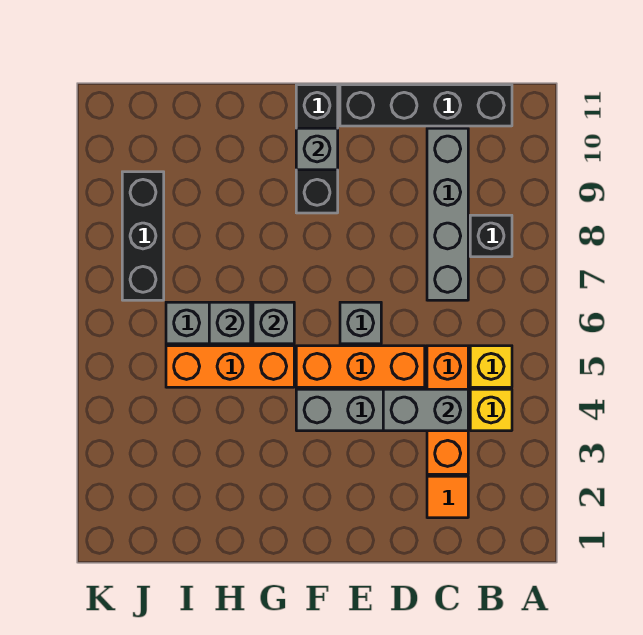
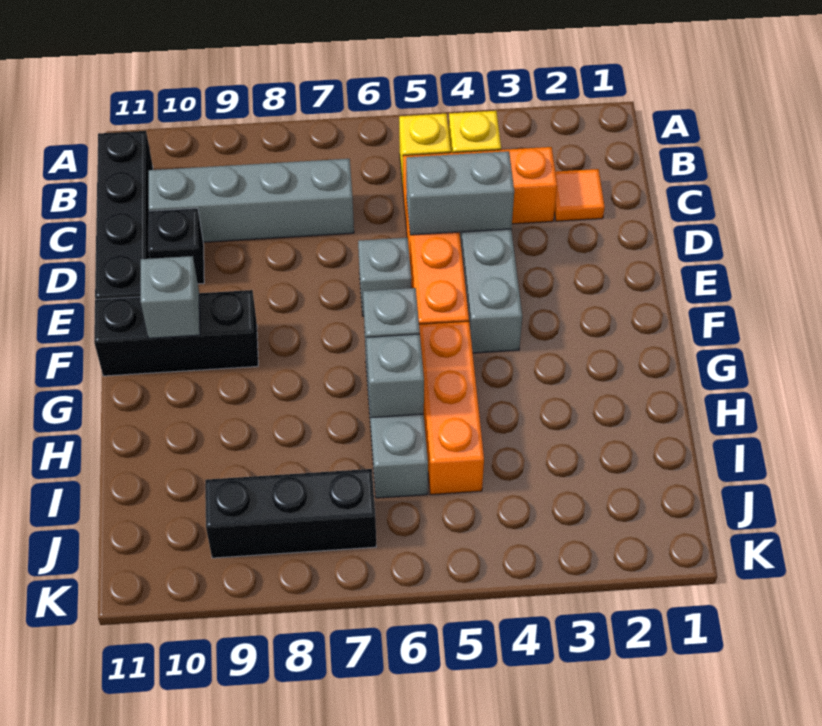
black brick B8 level 1 -> black brick D10 level 1
grey brick C4:D4 level 2 -> grey brick D4:D5 level 2

